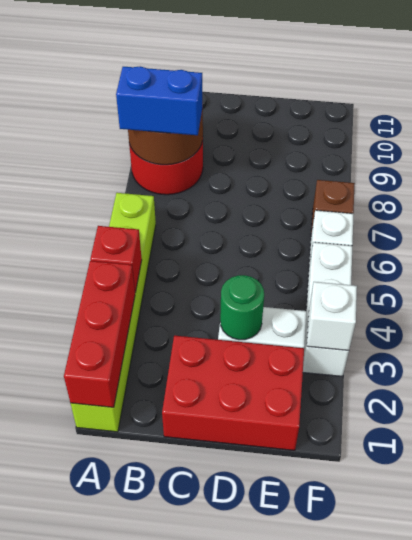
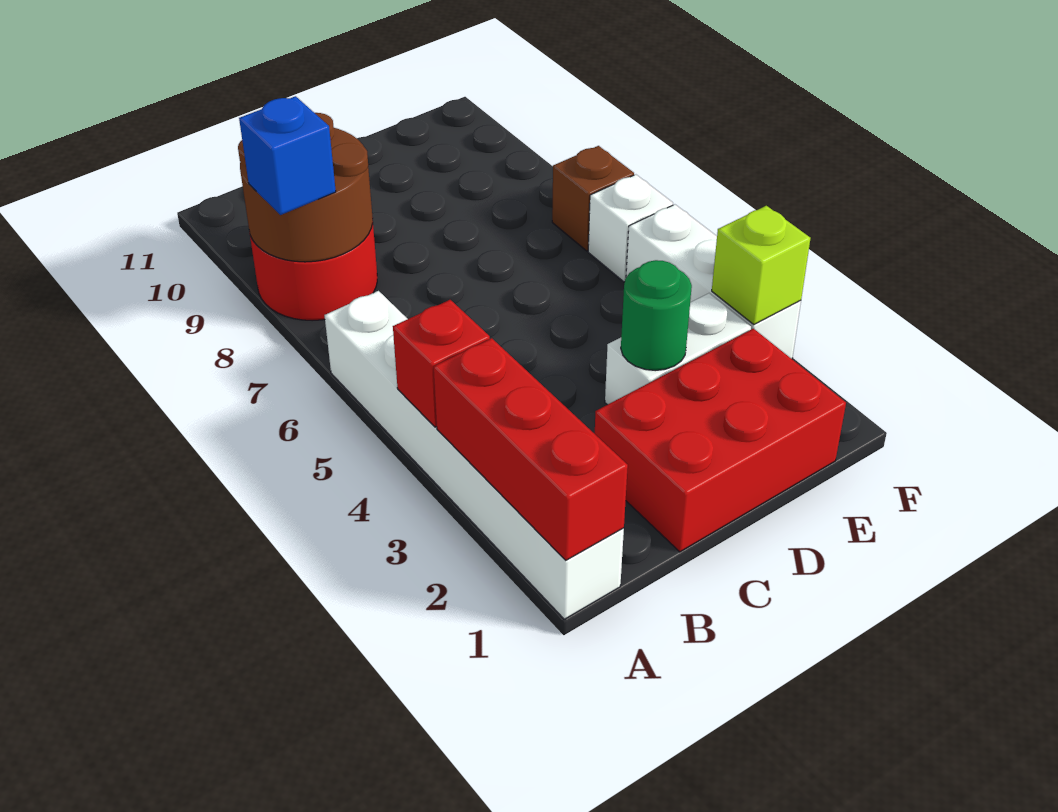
lime brick A1:A6 level 1 -> white brick A1:A6 level 1
blue brick A8:B8 level 3 -> blue brick A8 level 3
white brick F3 level 2 -> lime brick F3 level 2

